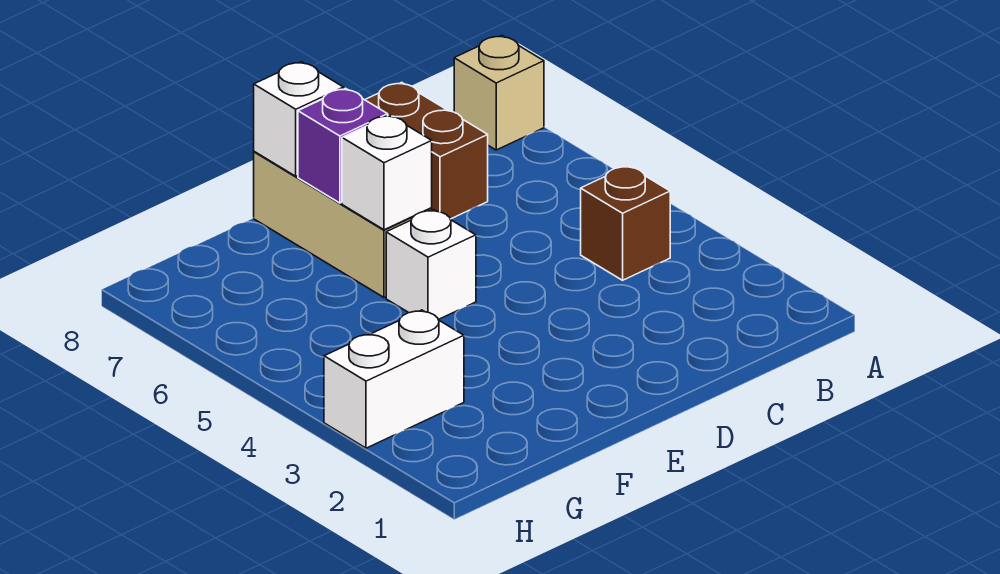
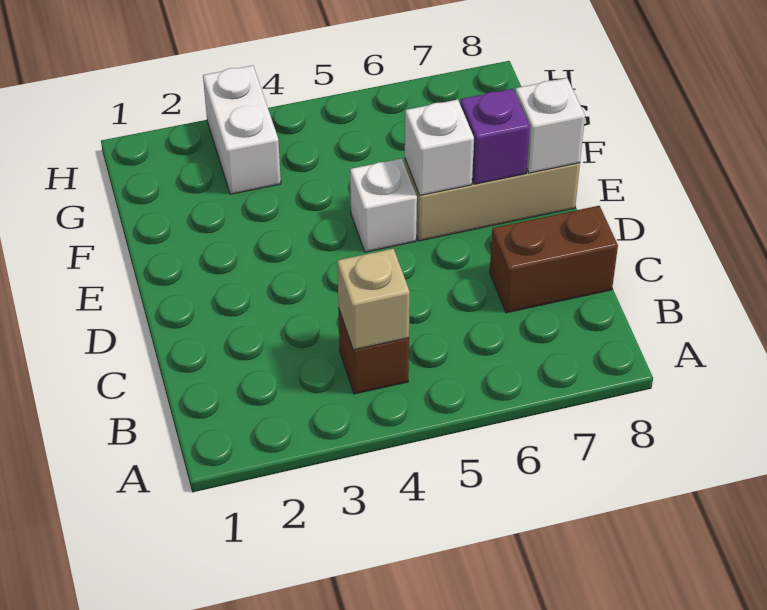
tan brick A8 level 1 -> tan brick B4 level 2

